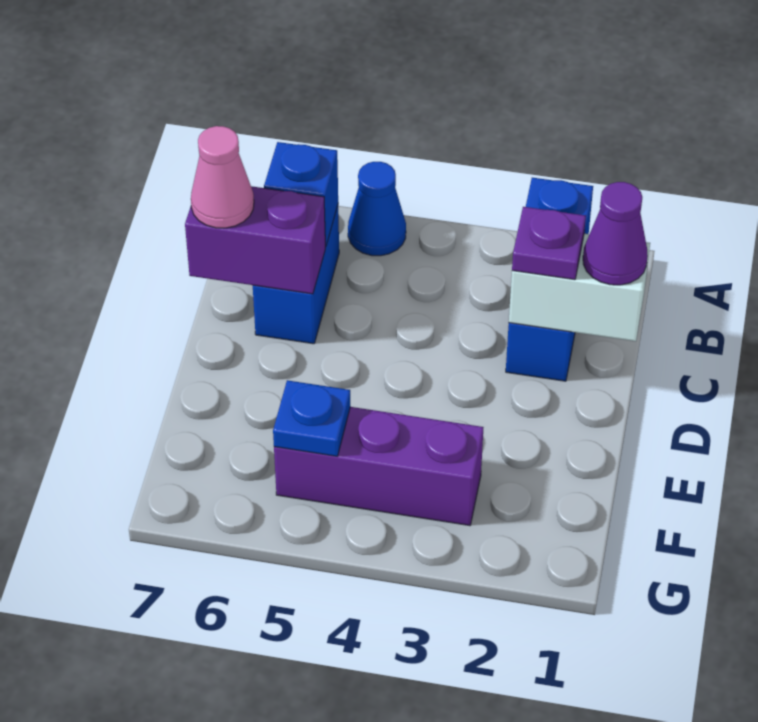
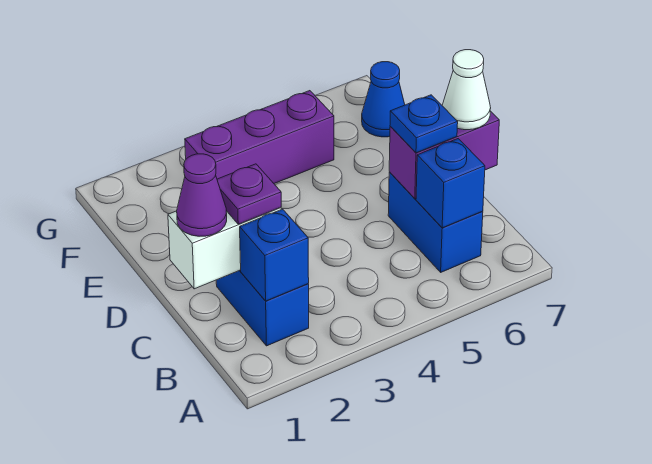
blue cone A5 level 1 -> blue cone F7 level 1
pink cone C7 level 3 -> white cone C7 level 3
blue plate F5 level 2 -> blue plate C6 level 3

